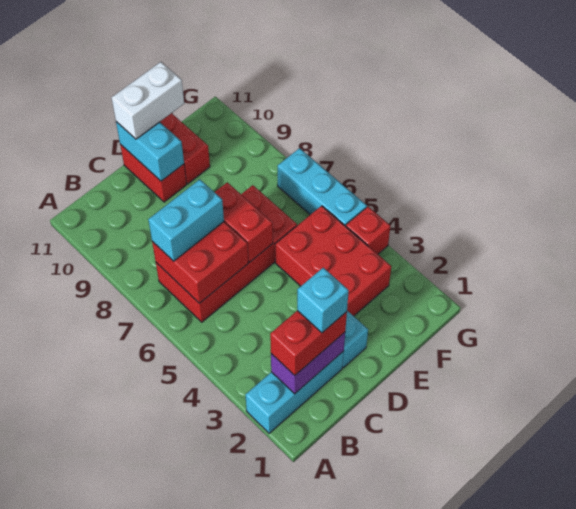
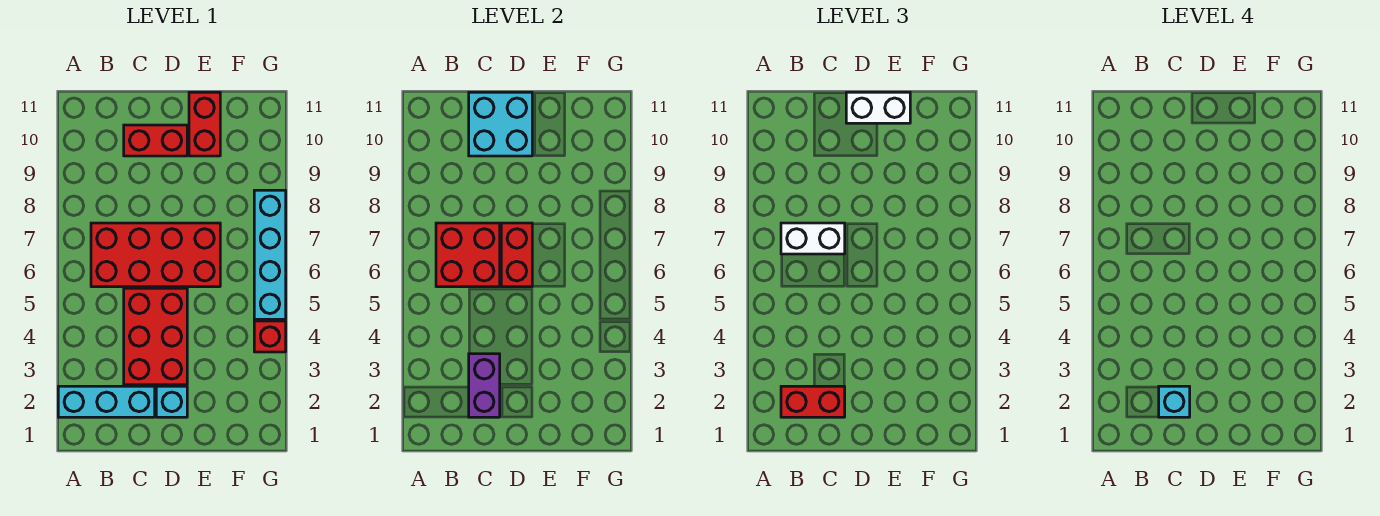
purple brick B2:C2 level 2 -> purple brick C2:C3 level 2
cyan brick B7:C7 level 3 -> white brick B7:C7 level 3
red brick D10:D11 level 1 -> red brick C10:D10 level 1
cyan brick D10:D11 level 2 -> cyan brick C10:D11 level 2
red brick E3:F5 level 1 -> red brick C3:D5 level 1
cyan brick G5:G7 level 1 -> cyan brick G5:G8 level 1

